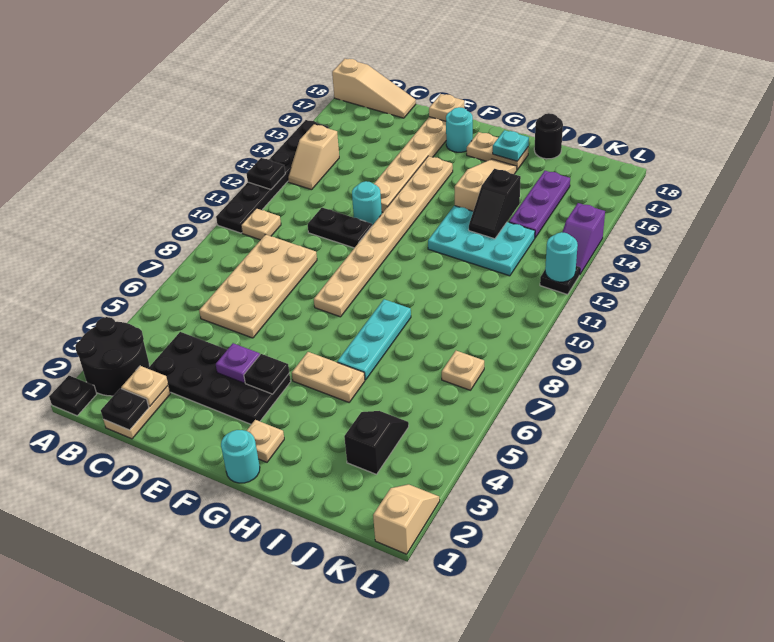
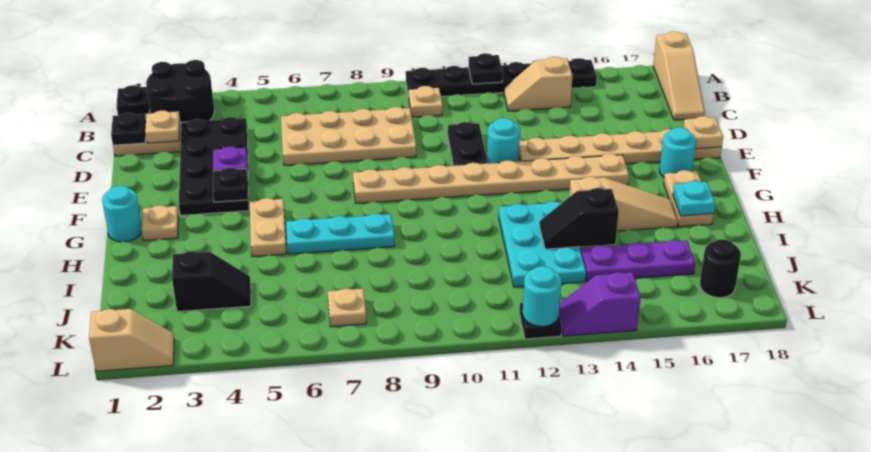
black round brick I18 level 1 -> black round brick K17 level 1

